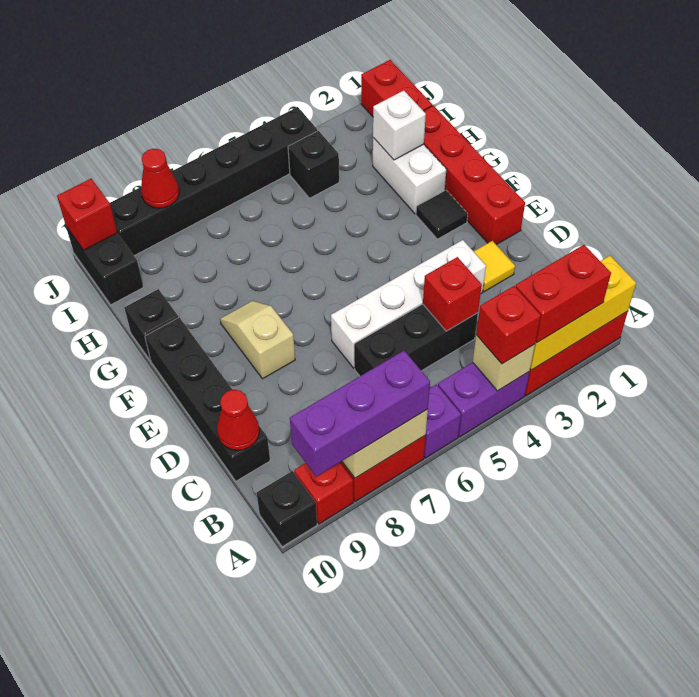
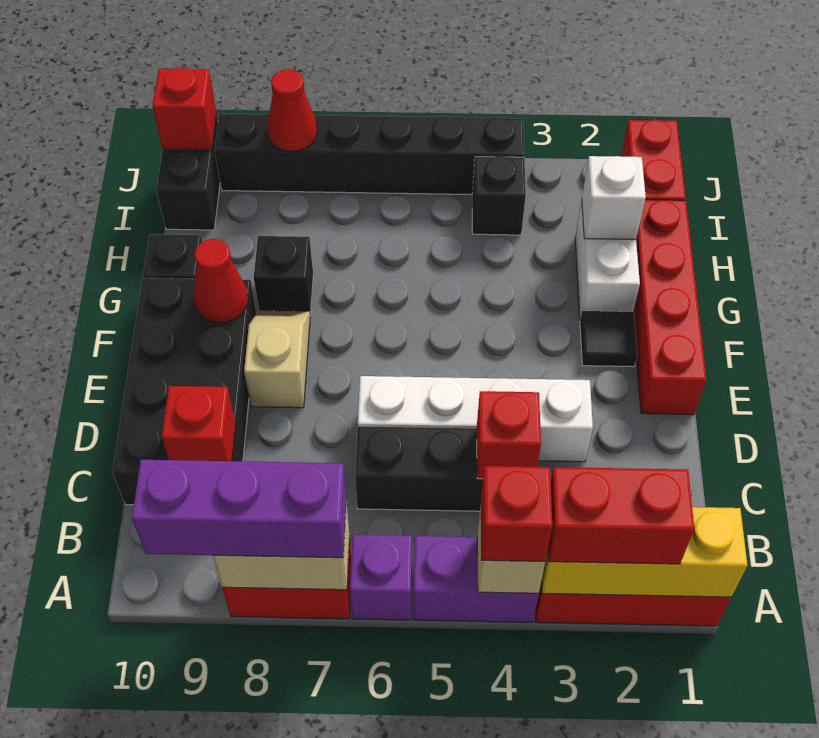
red brick A9 level 1 -> red brick C9 level 2
black brick A10 level 1 -> black brick G8 level 1
black brick C10:F10 level 1 -> black brick C9:F10 level 1
red cone C10 level 2 -> red cone F9 level 2
yellow tile D2 level 1 -> none

